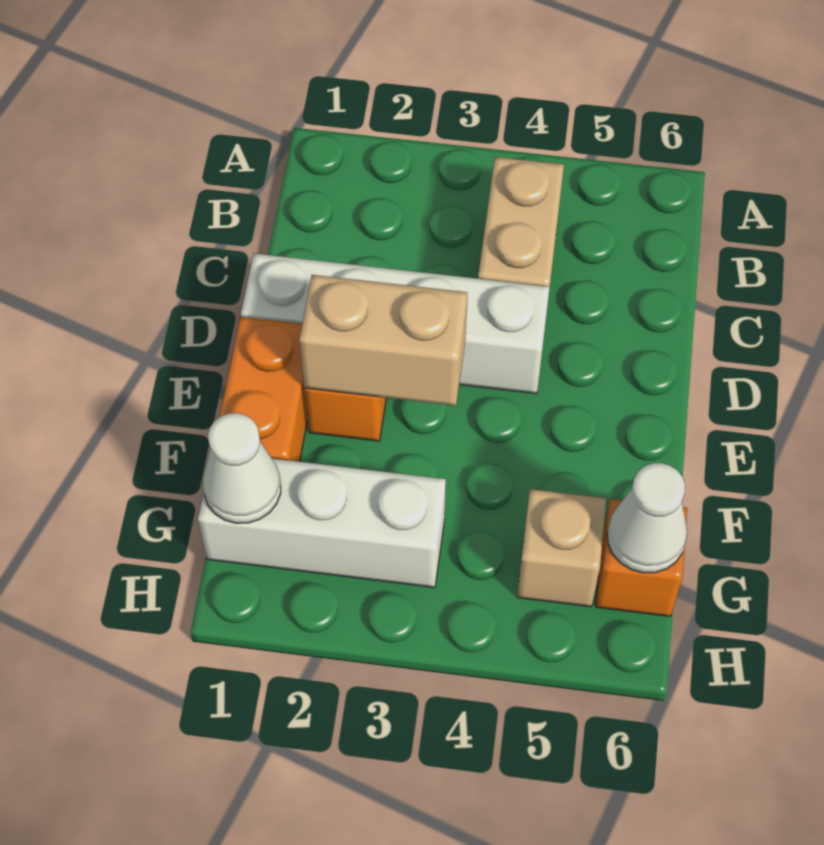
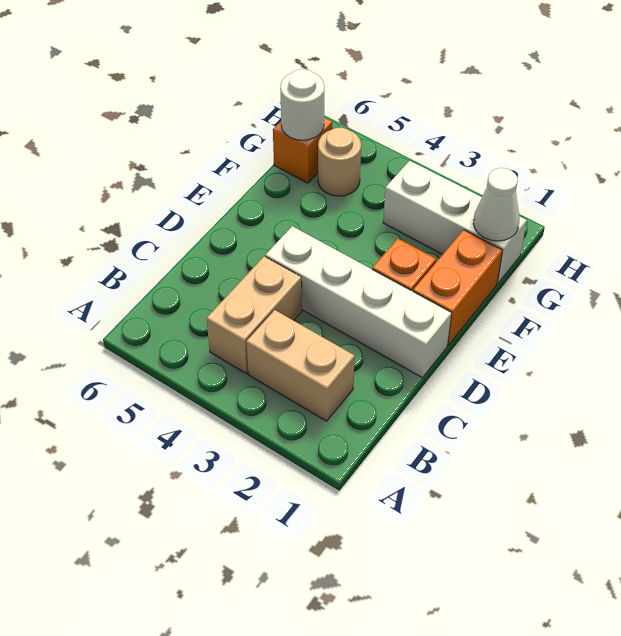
tan brick E2:E3 level 2 -> tan brick B2:B3 level 1
tan brick G5 level 1 -> tan round brick G5 level 1
white cone G6 level 2 -> white round brick G6 level 2

